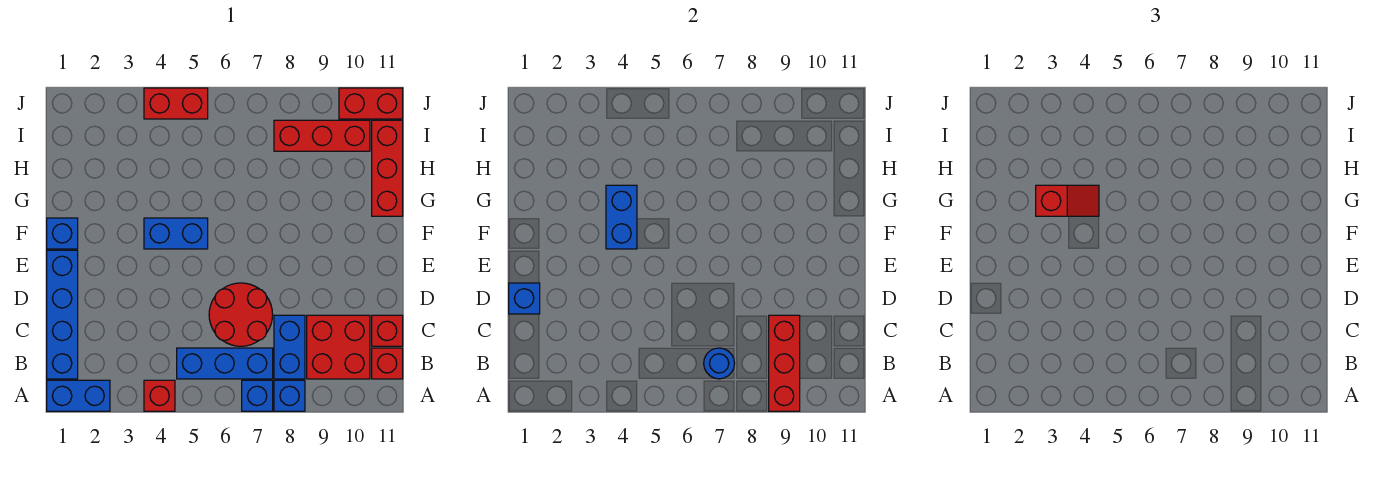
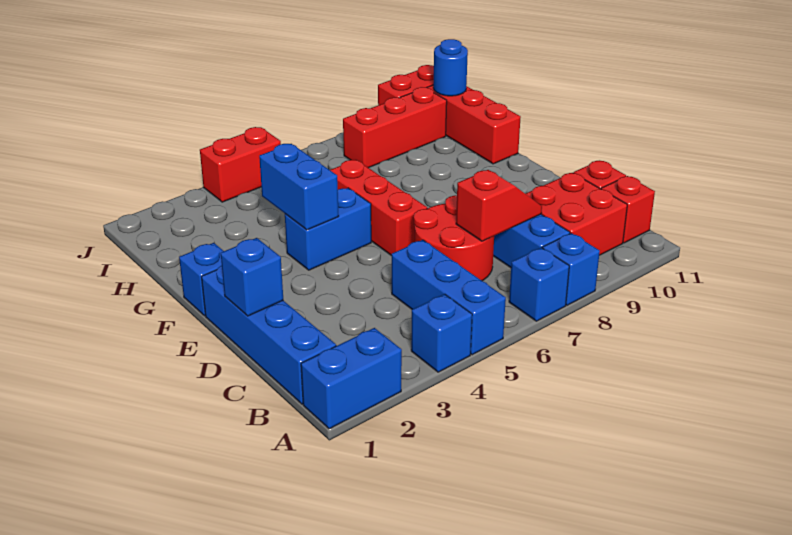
red brick A4 level 1 -> blue brick A4 level 1
red brick A9:C9 level 2 -> red brick E6:G6 level 1
blue brick B5:B7 level 1 -> blue brick A5:C5 level 1
blue round brick B7 level 2 -> blue round brick I11 level 2
red slope G3:G4 level 3 top 3 -> red slope C7:C8 level 2 top 7

